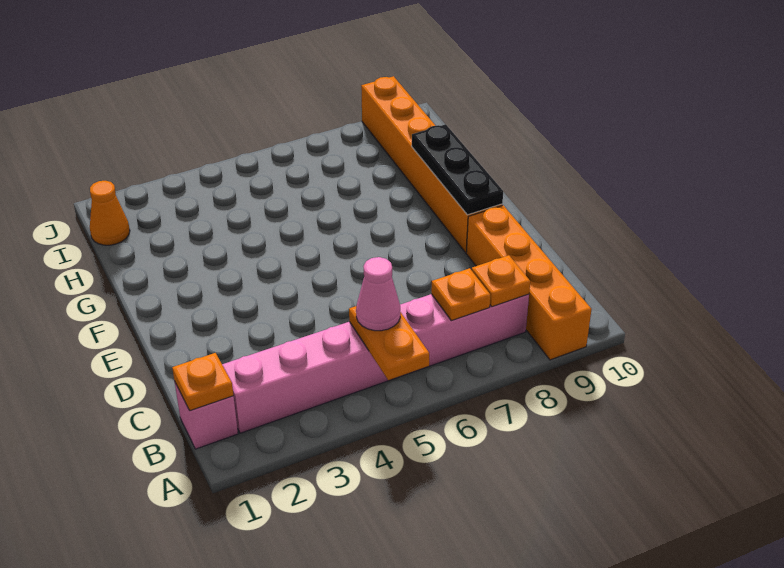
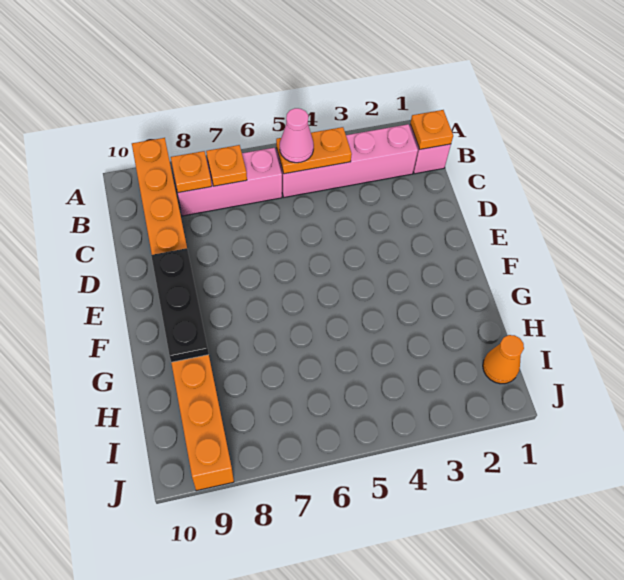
orange plate A5:B5 level 2 -> orange plate B4:B5 level 2

